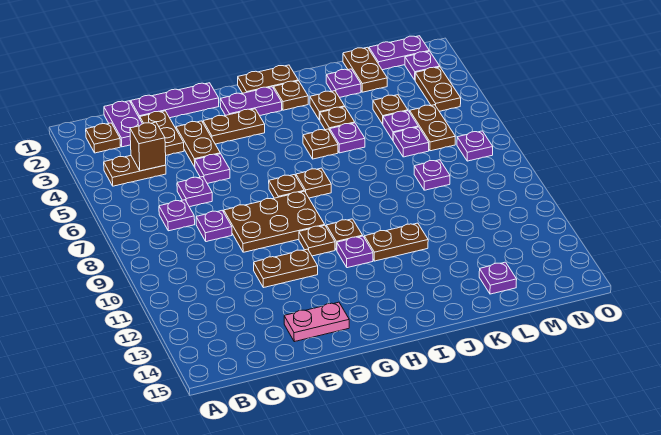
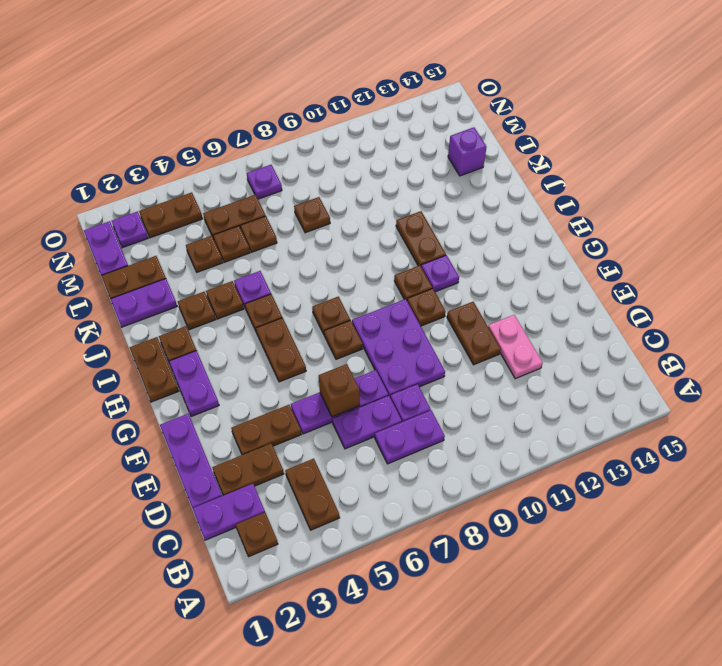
brown brick C4 level 2 -> brown brick E6 level 2
purple plate C7 level 1 -> purple plate C7:C8 level 1
purple plate D6 level 1 -> purple plate D6:D7 level 1
purple plate E5 level 1 -> purple plate E5:E7 level 1
brown plate E8:G9 level 1 -> purple plate E8:G9 level 1
pink plate E14:F14 level 1 -> pink plate D12:E12 level 1
brown plate F3:G3 level 1 -> brown plate G5:H5 level 1
purple plate K2 level 1 -> purple plate K1:K2 level 1
purple plate L5 level 1 -> brown plate L5 level 1
purple plate L6 level 1 -> brown plate L6 level 1
purple plate L8 level 1 -> brown plate L8 level 1
purple plate L14 level 1 -> purple brick L14 level 1

